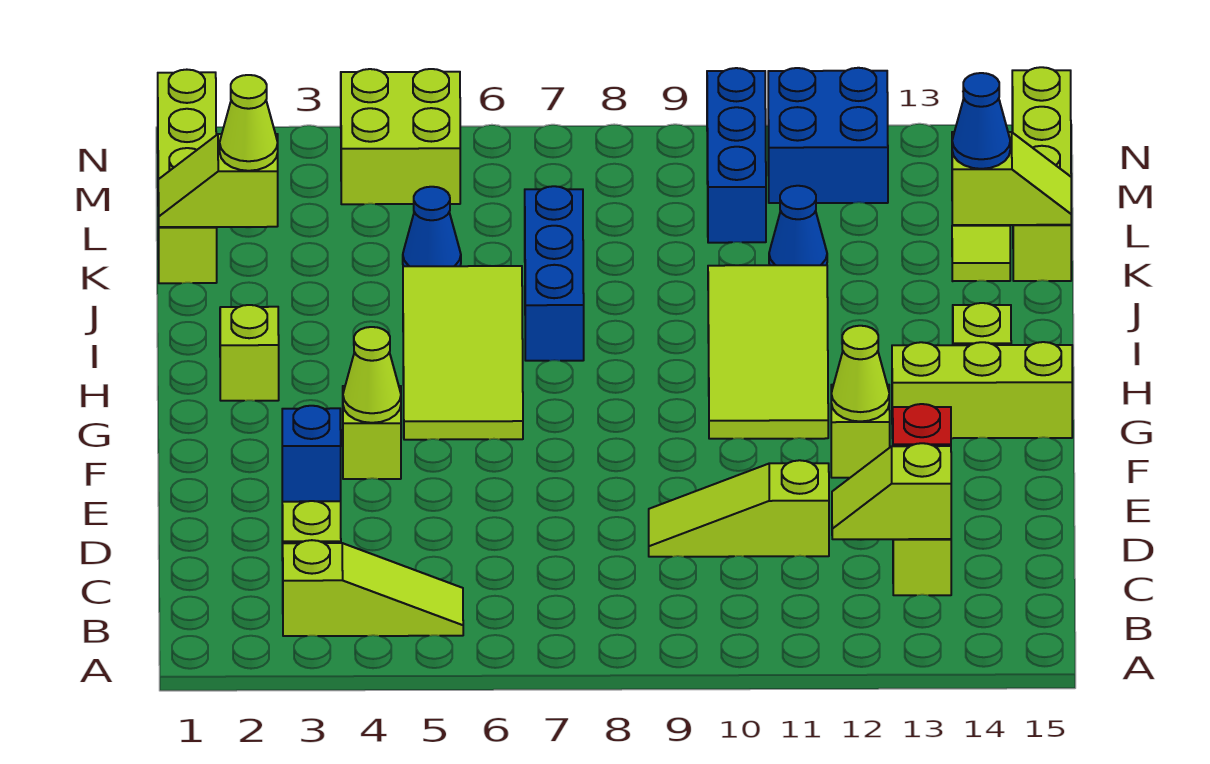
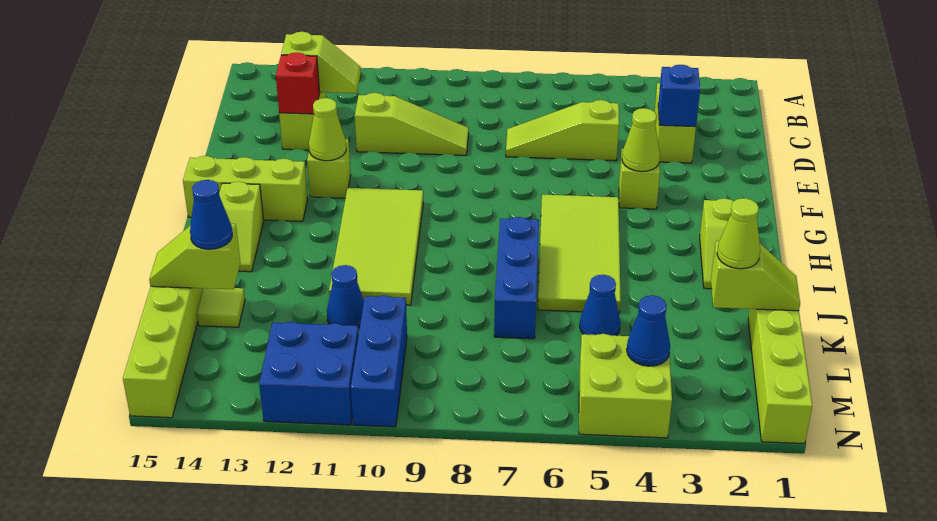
lime slope B3:B5 level 1 top 3 -> lime slope D5:D7 level 1 top 5
none -> blue cone M4 level 2

